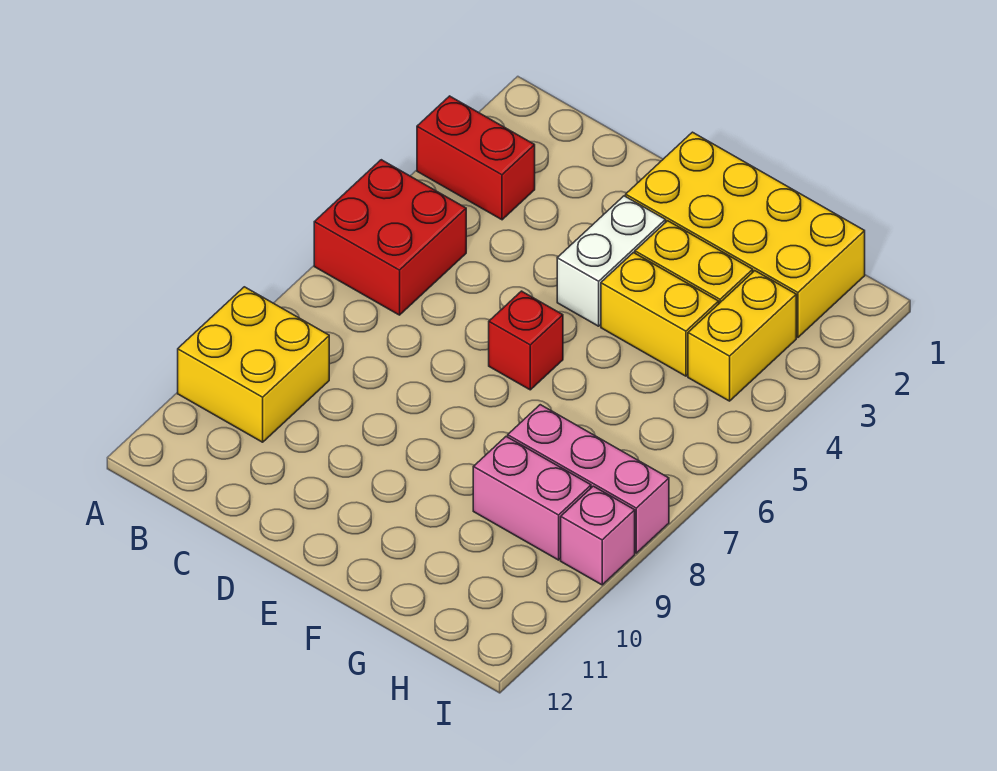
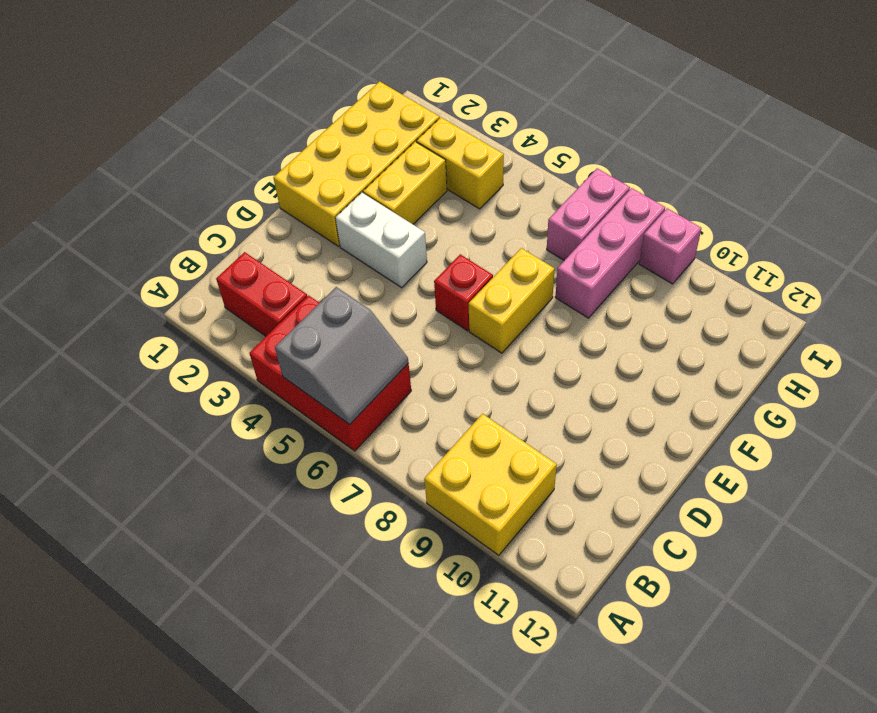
red brick A3:B3 level 1 -> red brick B2:B3 level 1
red brick A5:B6 level 1 -> red brick A4:B6 level 1
none -> grey slope A5:B6 level 2 top 5
yellow brick F4:G4 level 1 -> yellow brick E7:F7 level 1
pink brick G9:H9 level 1 -> pink brick H7:I7 level 1

